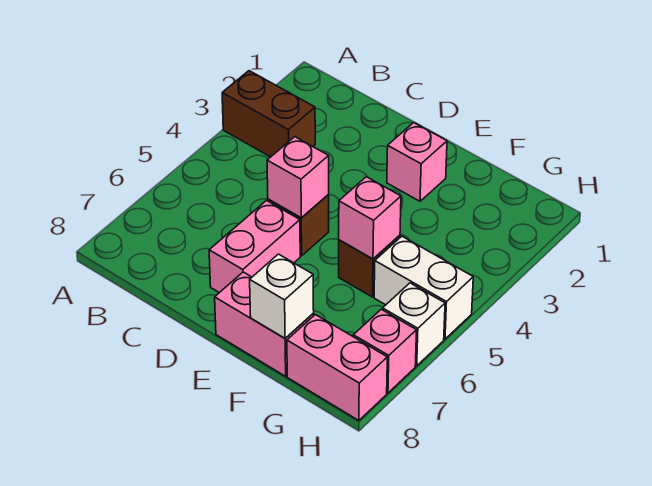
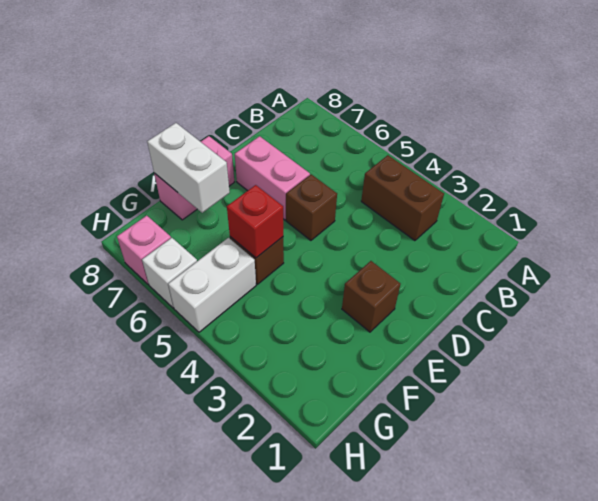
brown brick A3:B3 level 1 -> brown brick B3:B4 level 1
pink brick D5 level 2 -> none
pink brick E2 level 1 -> brown brick E2 level 1
pink brick F5 level 2 -> red brick F5 level 2
white brick F8 level 2 -> white brick F7:F8 level 2
pink brick G8:H8 level 1 -> none

